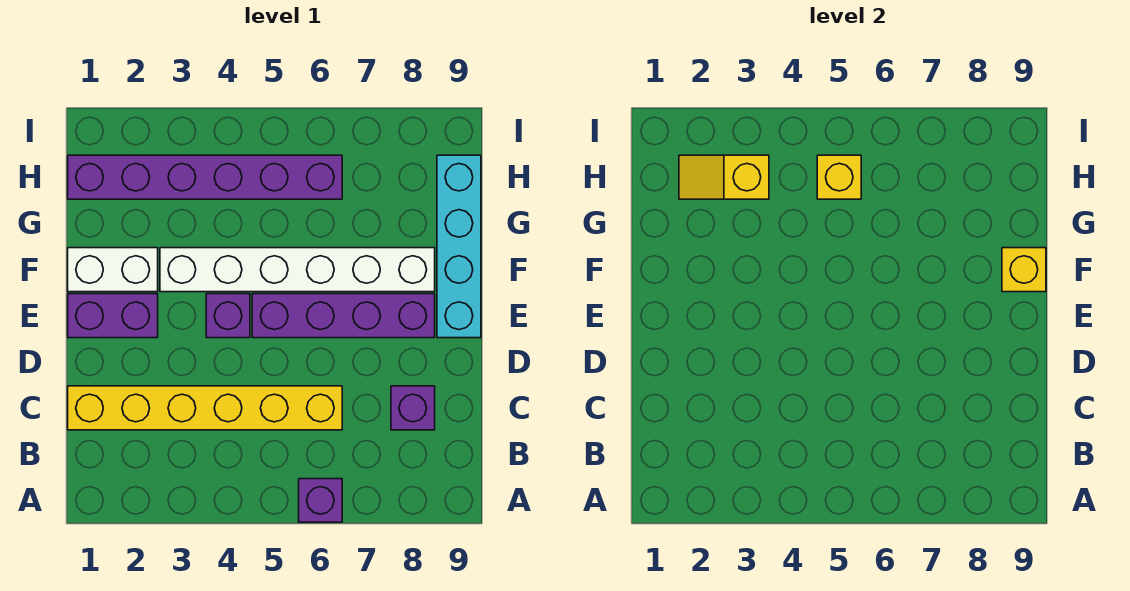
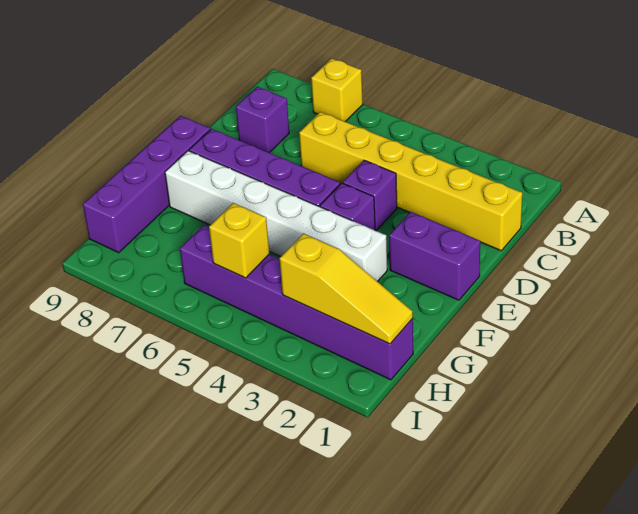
purple brick A6 level 1 -> purple brick D4 level 1
cyan brick E9:H9 level 1 -> purple brick E9:H9 level 1
white brick F1:F2 level 1 -> none
yellow brick F9 level 2 -> yellow brick A7 level 1
yellow slope H2:H3 level 2 top 3 -> yellow slope H1:H3 level 2 top 3

